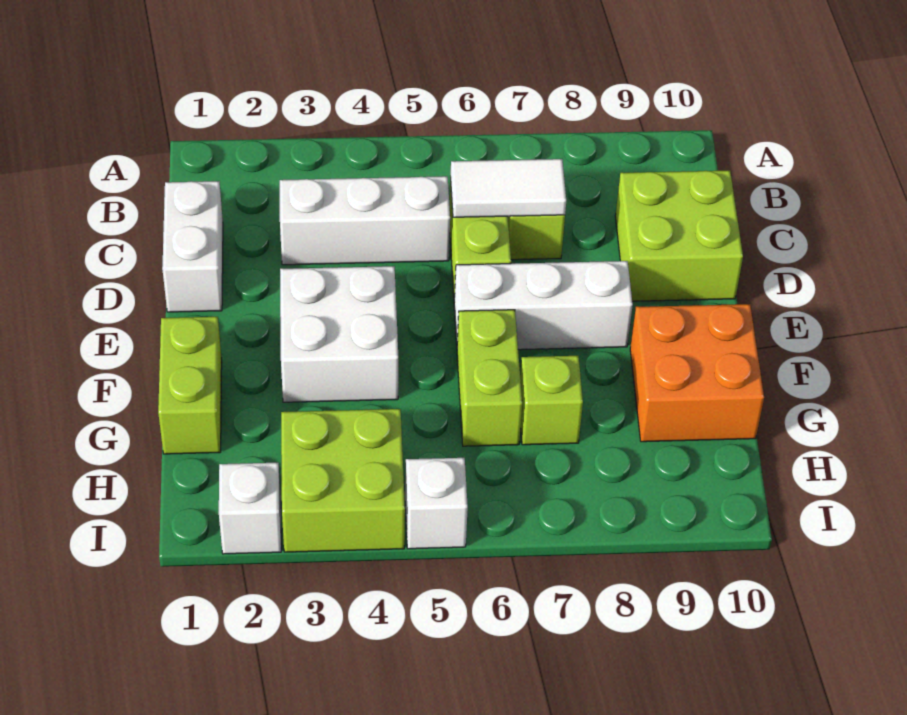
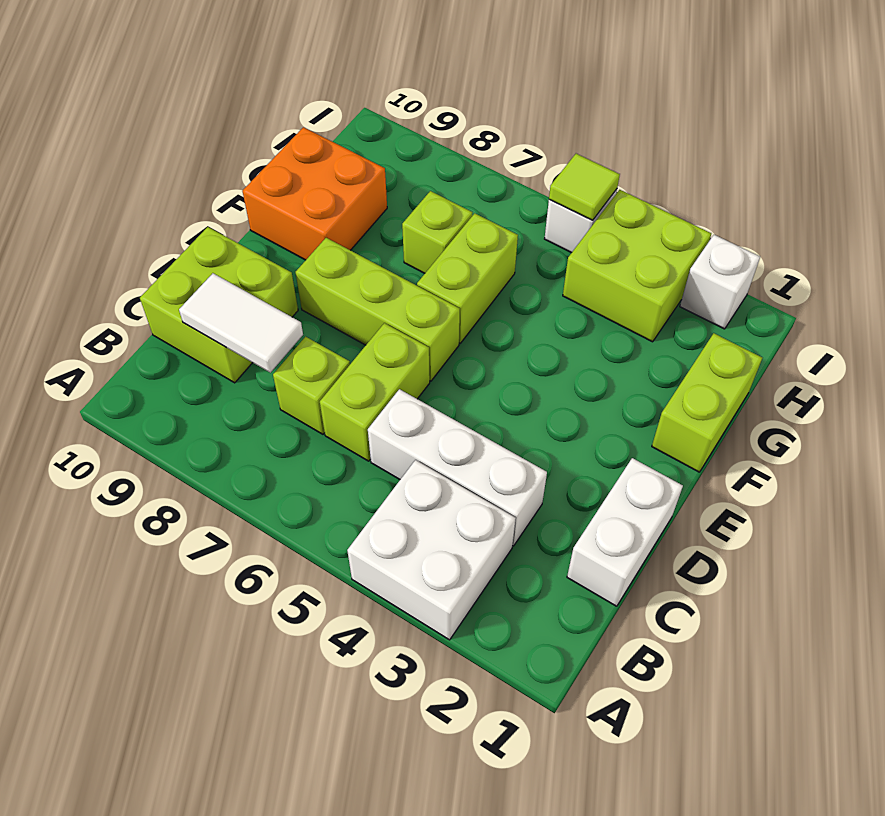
white tile C6:C7 level 2 -> white tile C8:C9 level 2
white brick E3:F4 level 1 -> white brick A3:B4 level 1
white brick E6:E8 level 1 -> lime brick E6:E8 level 1
none -> lime tile I5 level 2

